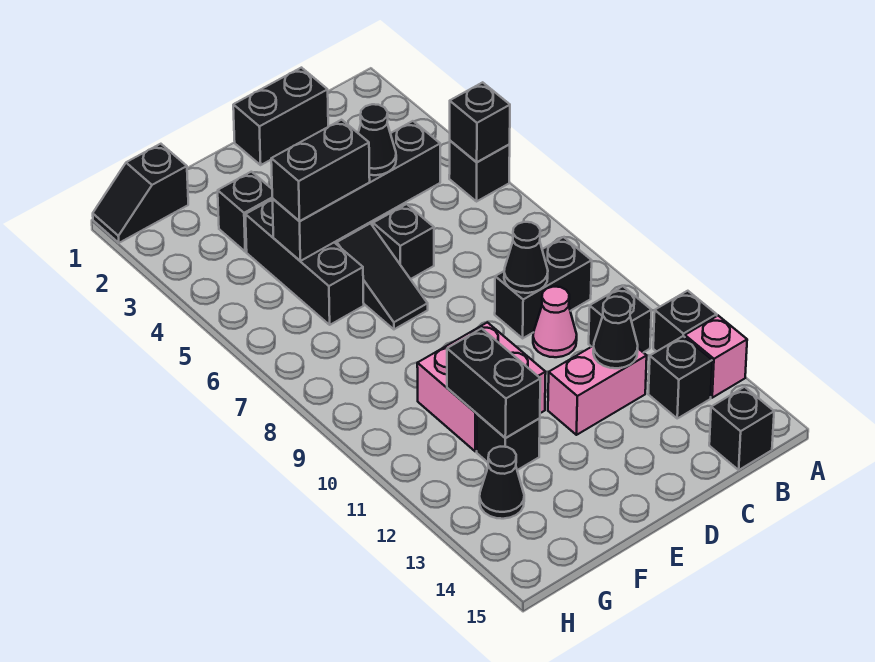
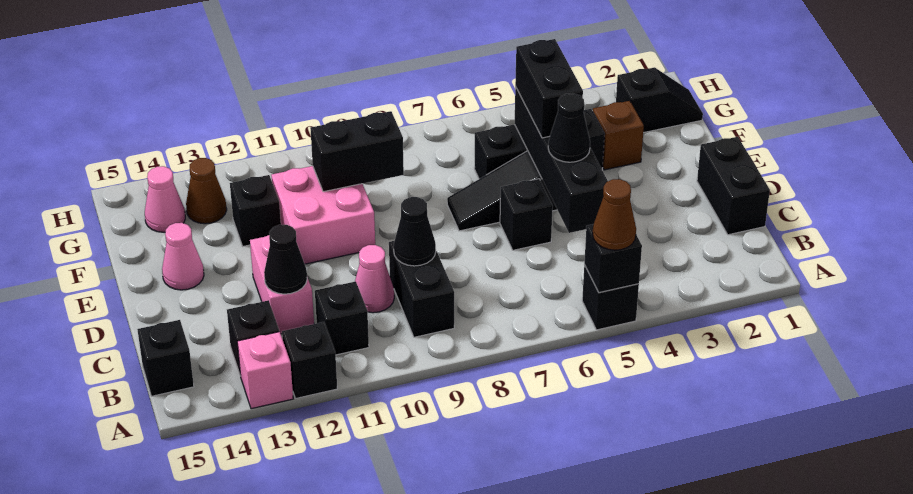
none -> brown cone A5 level 3
none -> pink cone E14 level 1
black brick F3 level 1 -> brown brick F3 level 1
black brick F11:F12 level 2 -> black brick F9:F10 level 2
black slope G1:H1 level 1 top G -> black slope G1:G2 level 1 top 2
black cone G13 level 1 -> brown cone G13 level 1
none -> pink cone G14 level 1

